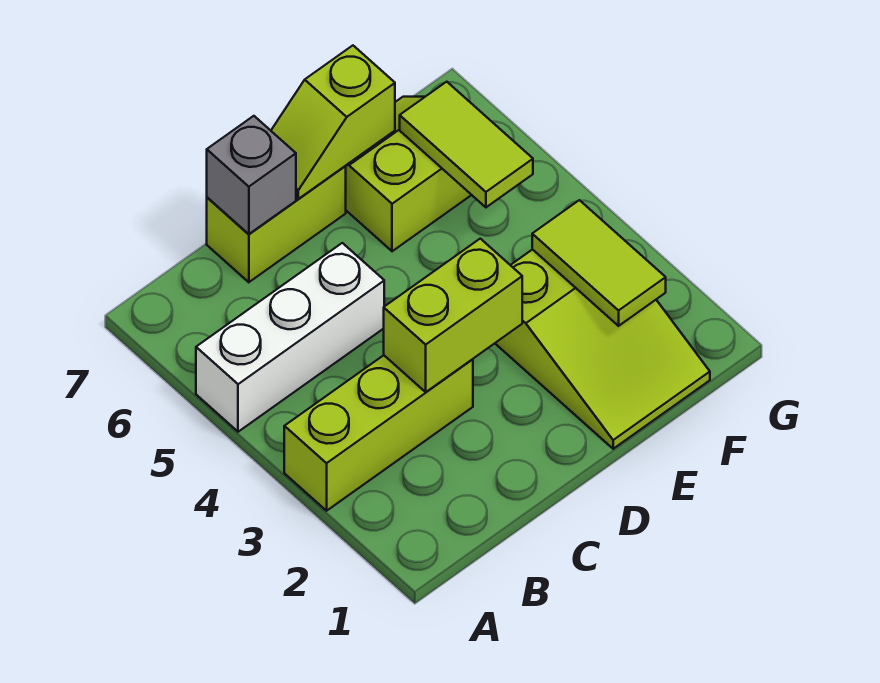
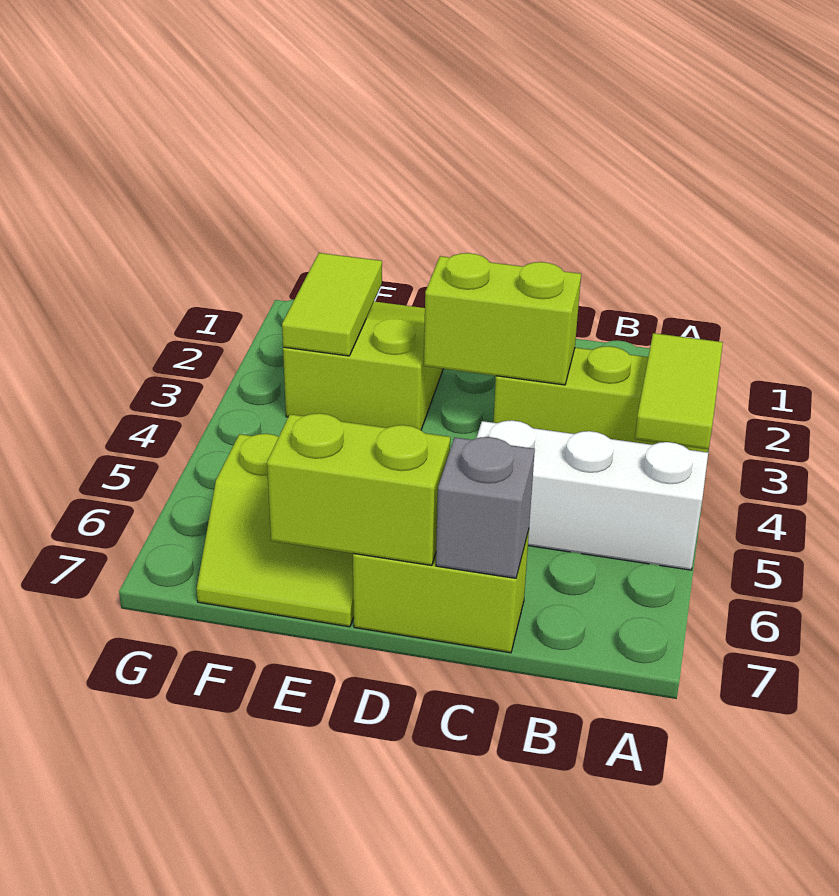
lime slope D7:E7 level 2 top E -> lime brick D7:E7 level 2
lime tile F5:F6 level 2 -> lime tile A3:A4 level 2

